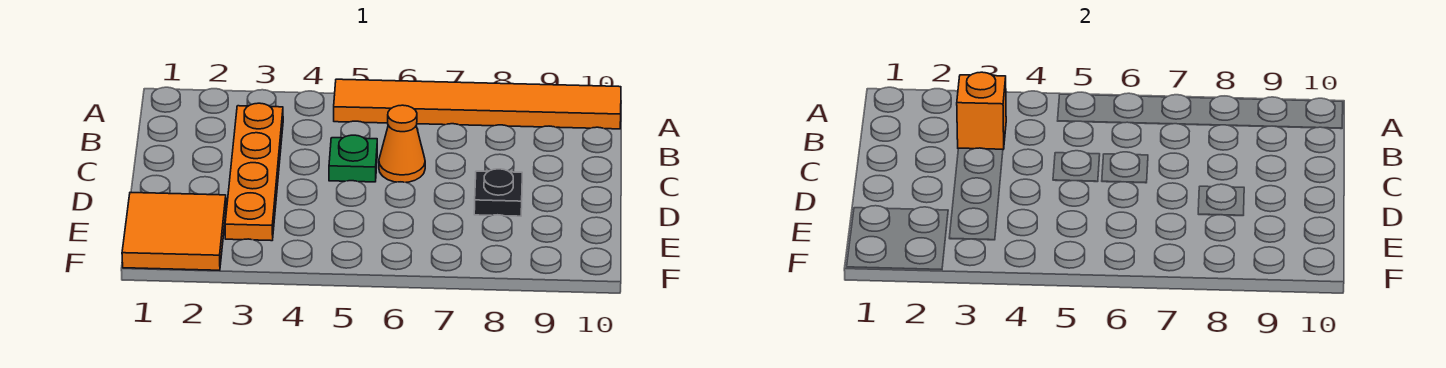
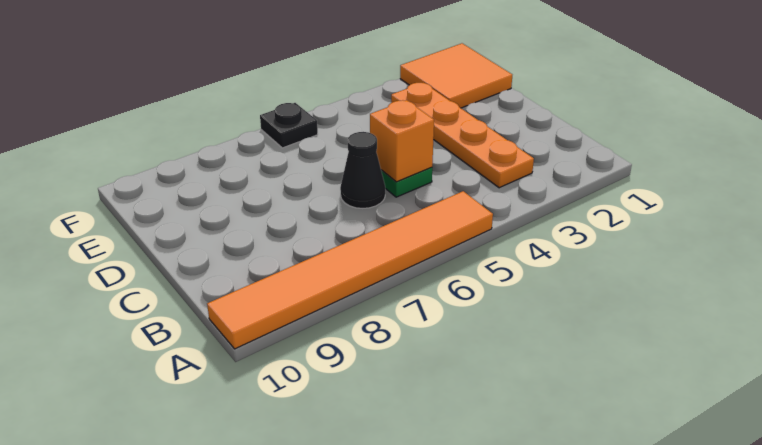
orange brick B3 level 2 -> orange brick C5 level 2
orange cone C6 level 1 -> black cone C6 level 1
black plate D8 level 1 -> black plate F6 level 1

